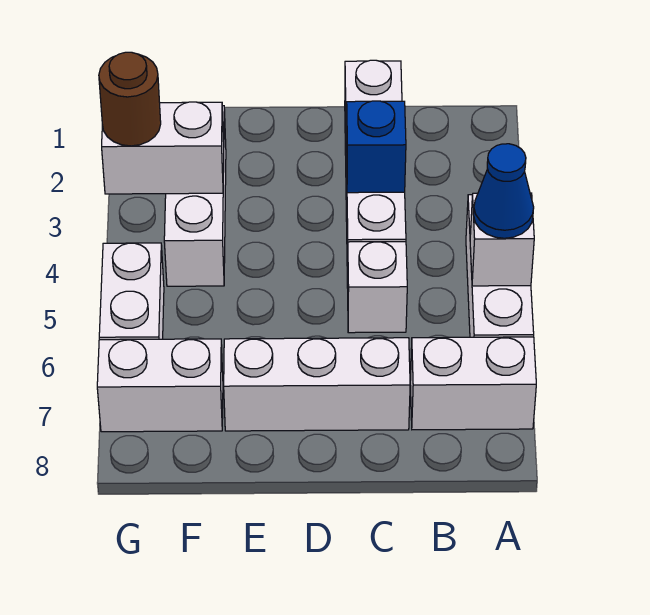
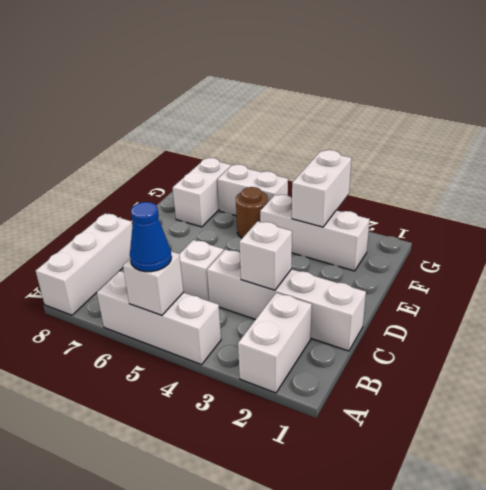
white brick A7:B7 level 1 -> white brick A2:B2 level 1
blue brick C3 level 2 -> white brick C3 level 2
white brick C7:E7 level 1 -> white brick A8:C8 level 1
brown round brick G3 level 3 -> brown round brick F5 level 1

